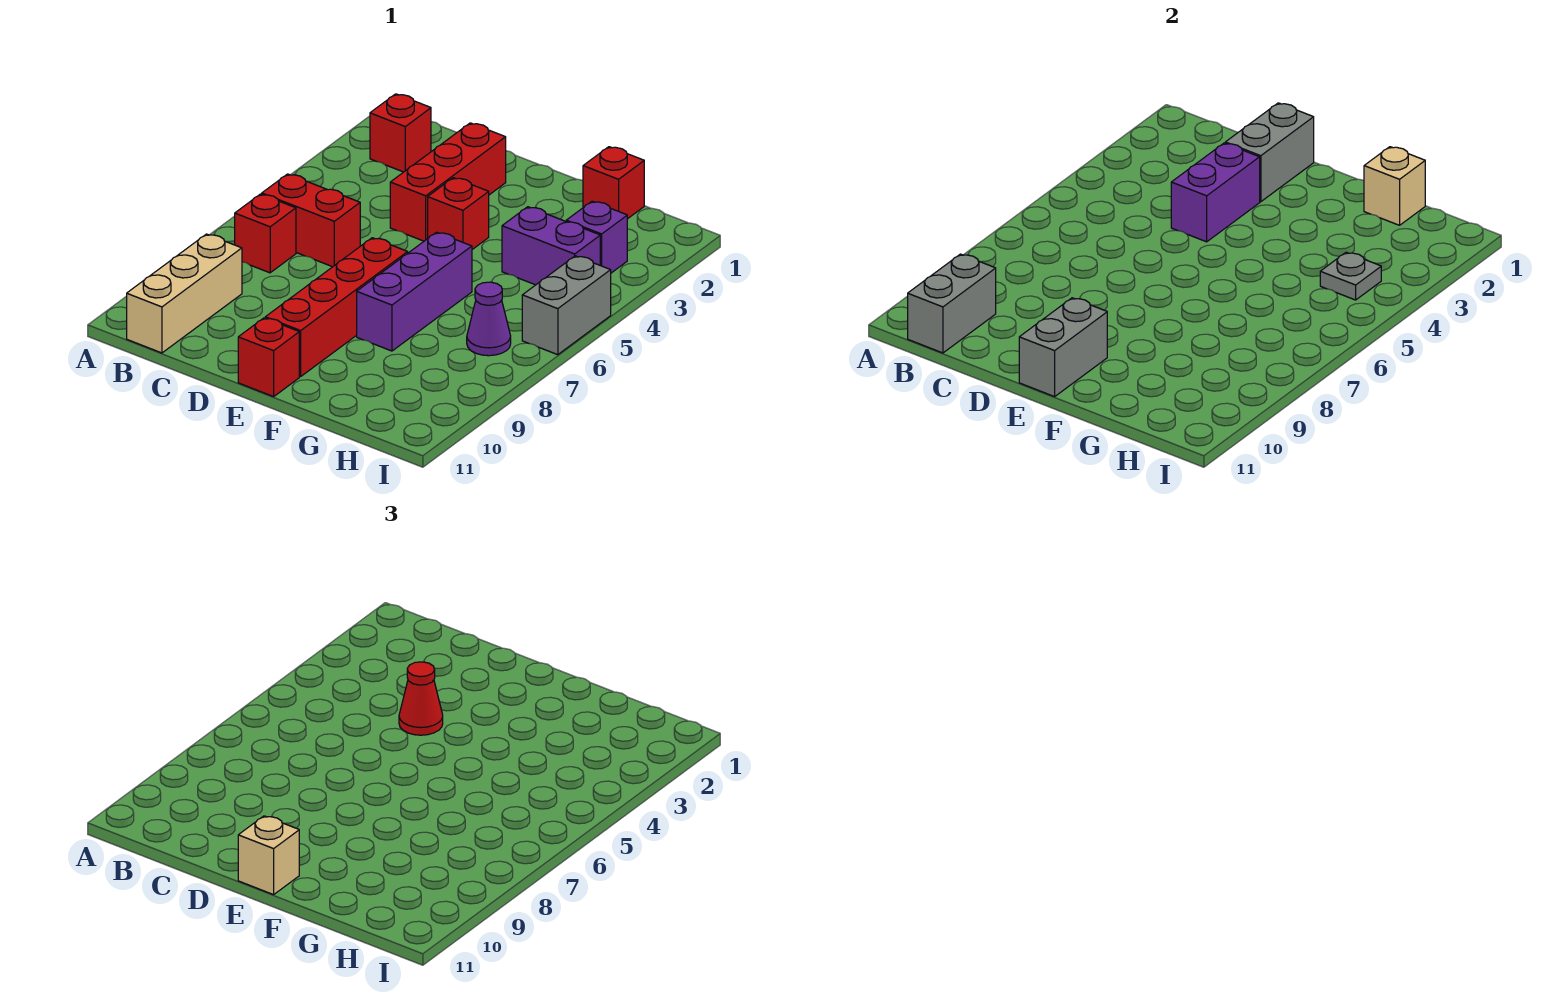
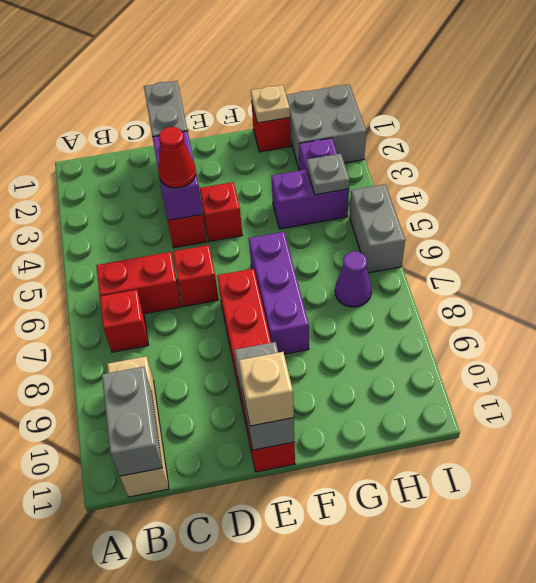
red brick B2 level 1 -> red brick D6 level 1
tan brick G1 level 2 -> tan plate G1 level 2
none -> grey brick H1:I2 level 1

